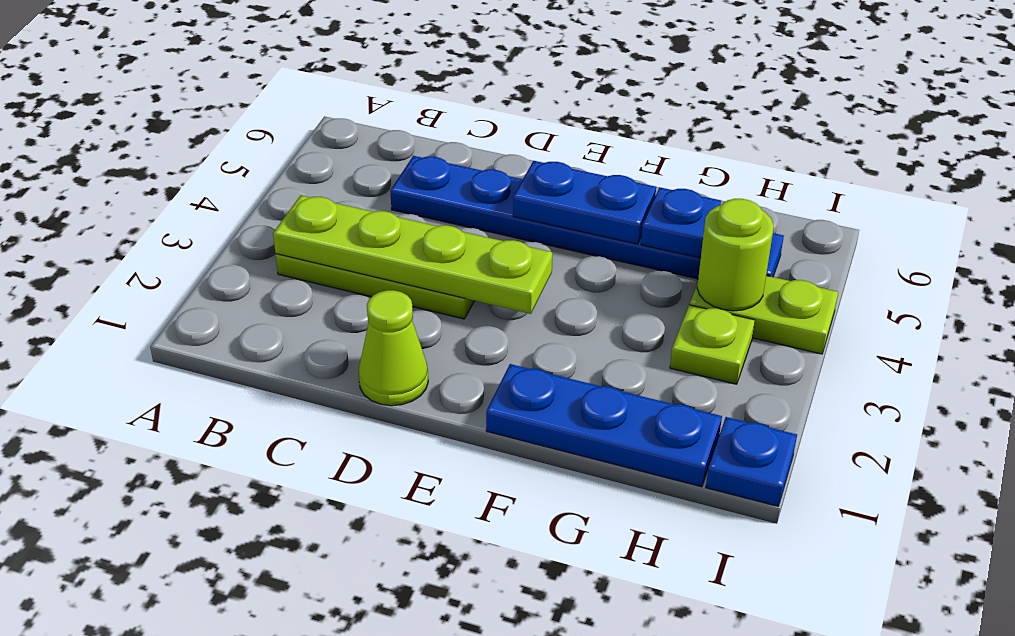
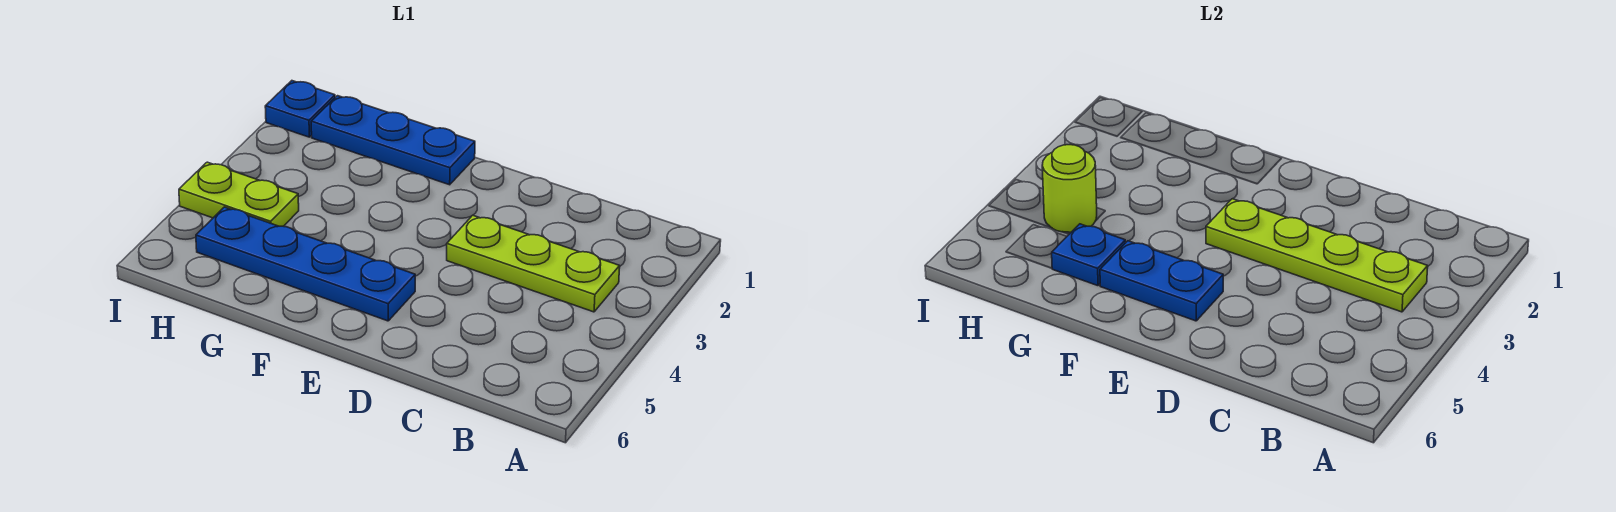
blue plate C5:H5 level 1 -> blue plate E5:H5 level 1
lime cone D1 level 1 -> none
lime plate H3 level 1 -> none

